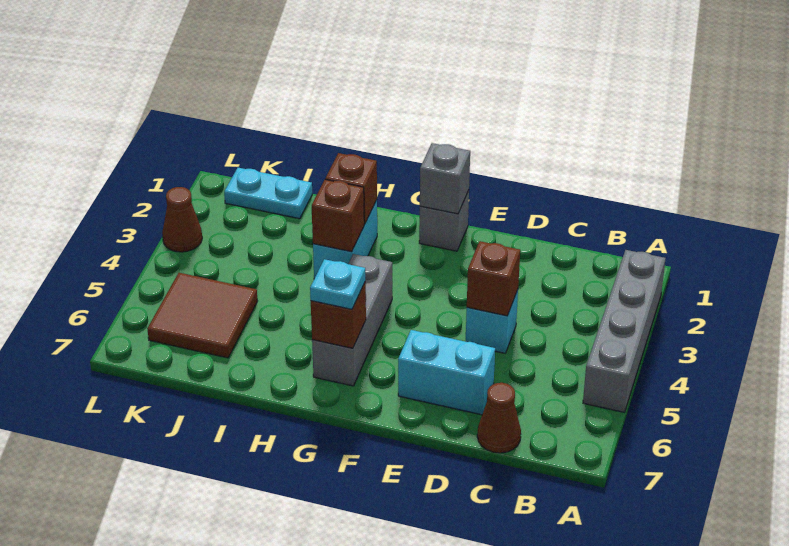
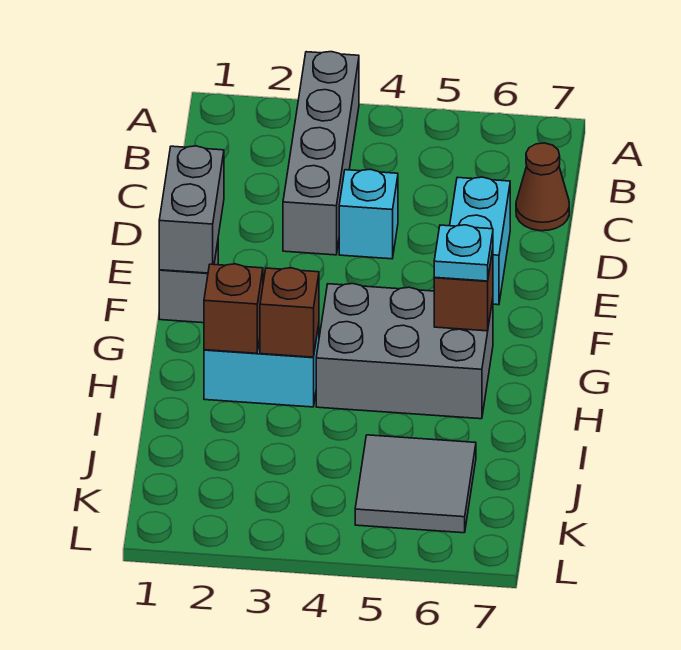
grey brick A2:A5 level 1 -> grey brick A3:D3 level 1
brown brick D4 level 2 -> none
grey brick F1 level 2 -> grey brick E1:F1 level 2
grey brick G4:G6 level 1 -> grey brick G4:H6 level 1
cyan plate J1:K1 level 1 -> none
brown tile J5:K6 level 1 -> grey tile J5:K6 level 1
brown cone L3 level 1 -> none

